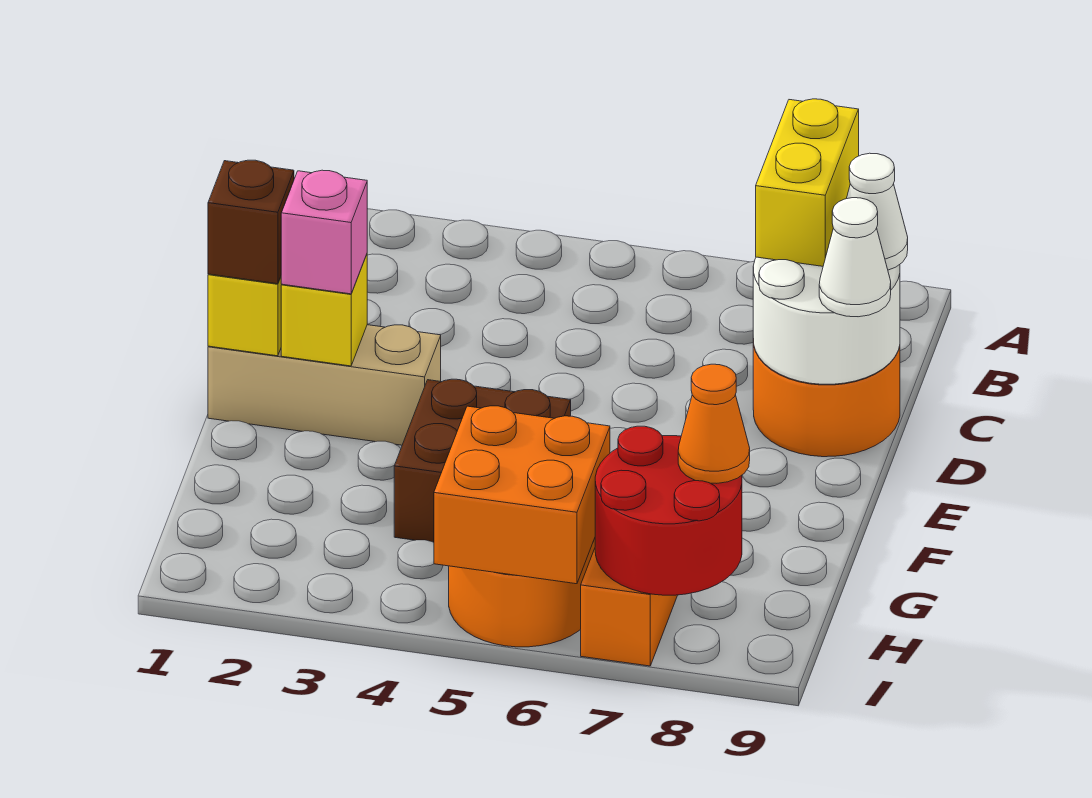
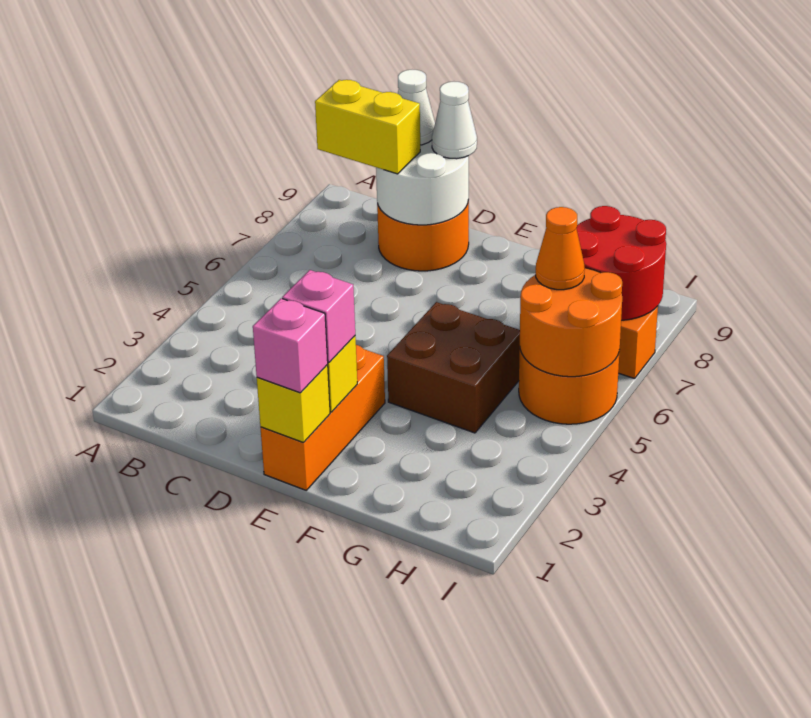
tan brick E1:E3 level 1 -> orange brick E1:E3 level 1
brown brick E1 level 3 -> pink brick E1 level 3
orange brick H5:I6 level 2 -> orange round brick H5:I6 level 2
orange cone H8 level 3 -> orange cone H6 level 3

